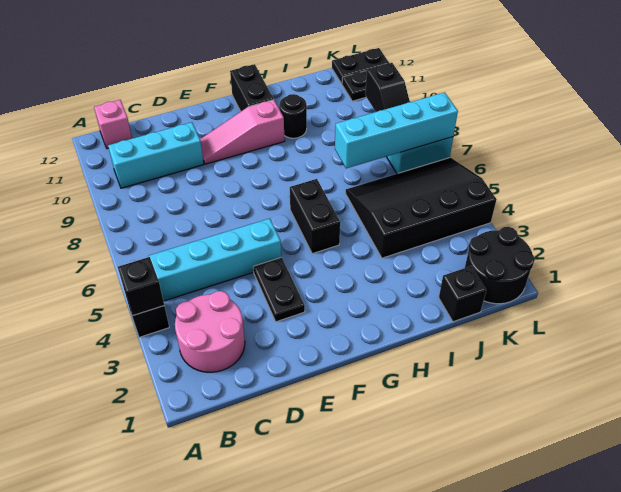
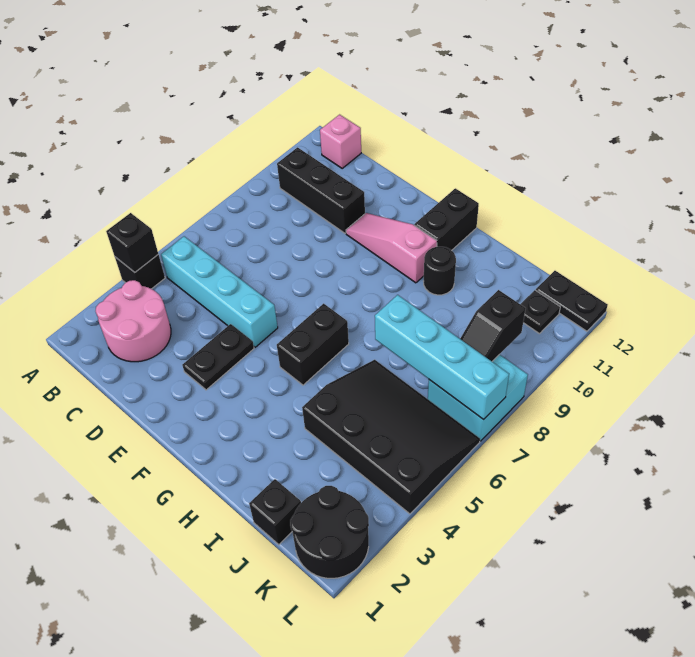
cyan brick B10:D10 level 1 -> black brick B10:D10 level 1

